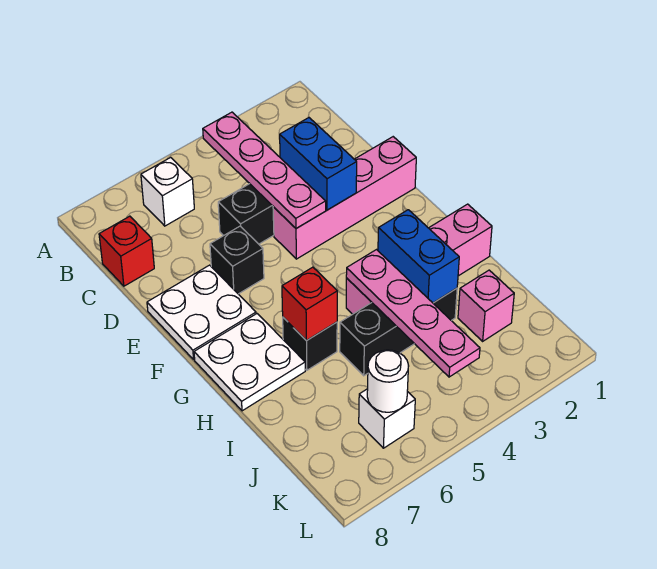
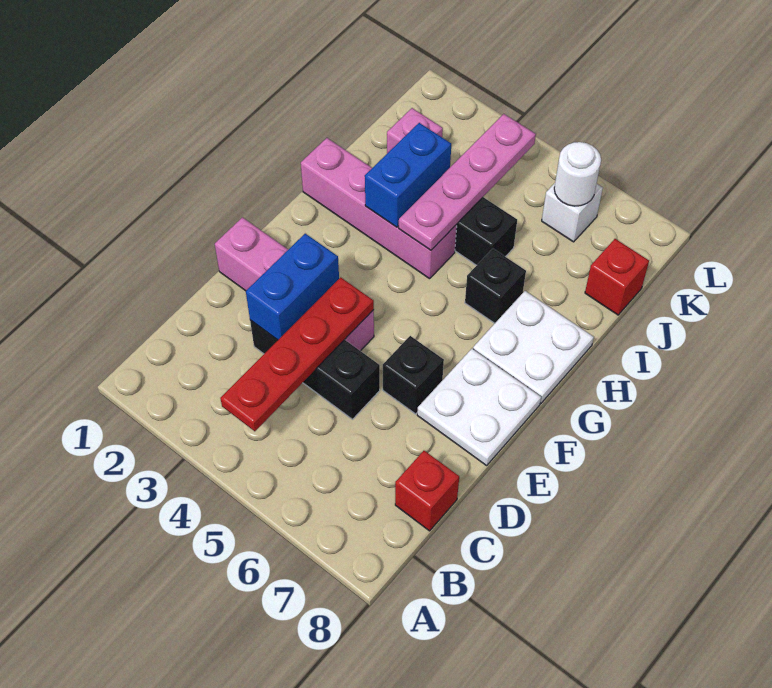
pink plate B4:E4 level 2 -> red plate B4:E4 level 2
white brick B6 level 1 -> none
red brick H6 level 2 -> red brick J8 level 1

